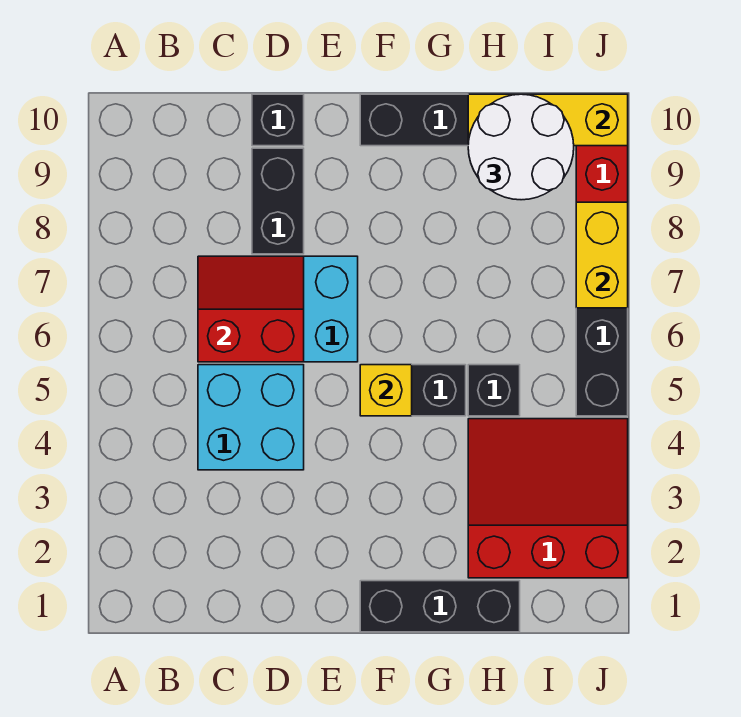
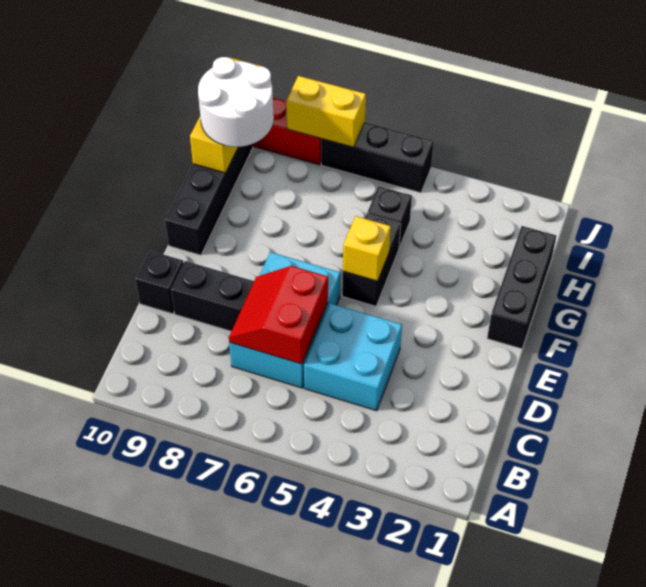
red slope H2:J4 level 1 top 2 -> none

